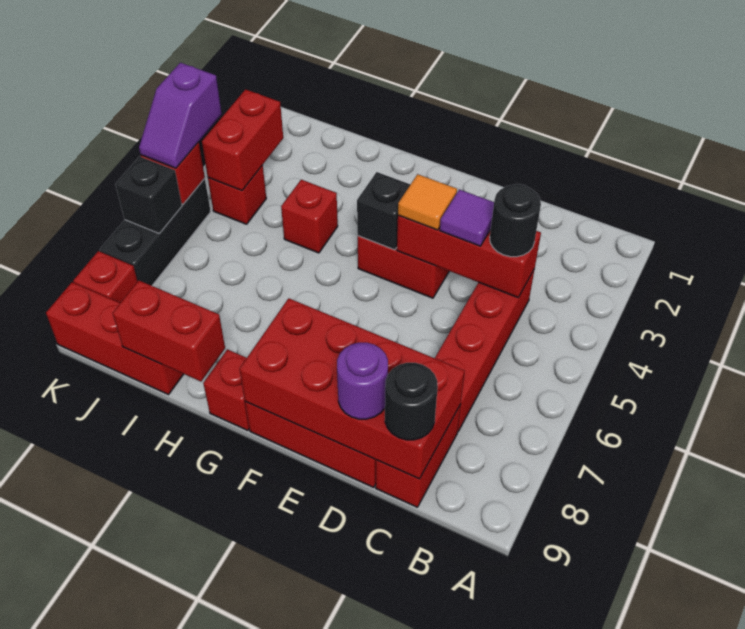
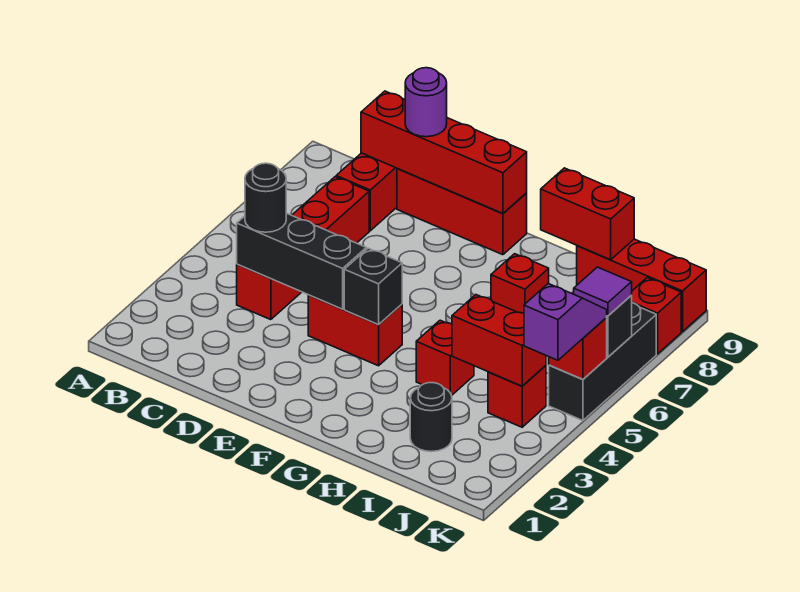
red brick C4:E4 level 2 -> black brick C4:E4 level 2
red brick C8:F9 level 2 -> red brick C9:F9 level 2
black round brick C9 level 3 -> black round brick I2 level 1
purple tile D4 level 3 -> purple tile K6 level 3
orange tile E4 level 3 -> none
red brick G9 level 1 -> red brick H7 level 1
red brick J3:J4 level 2 -> red brick I4:J4 level 2

